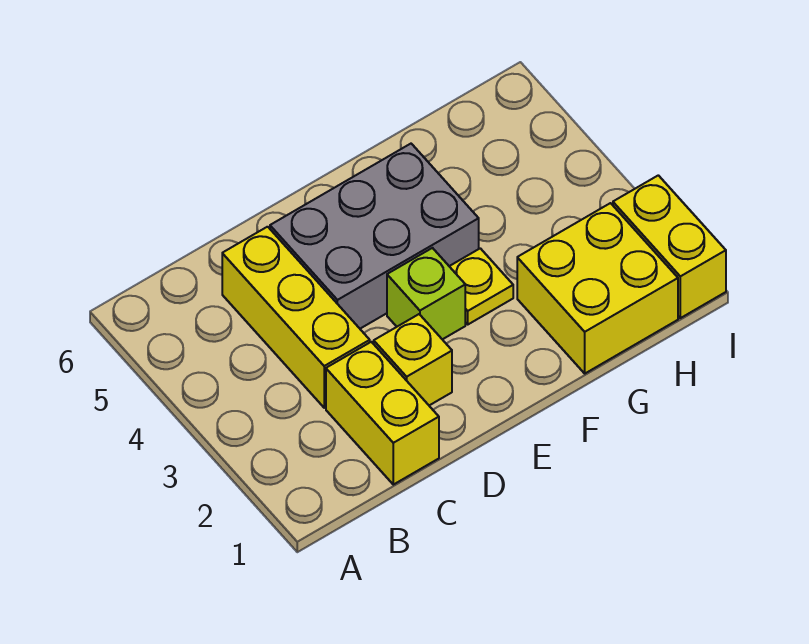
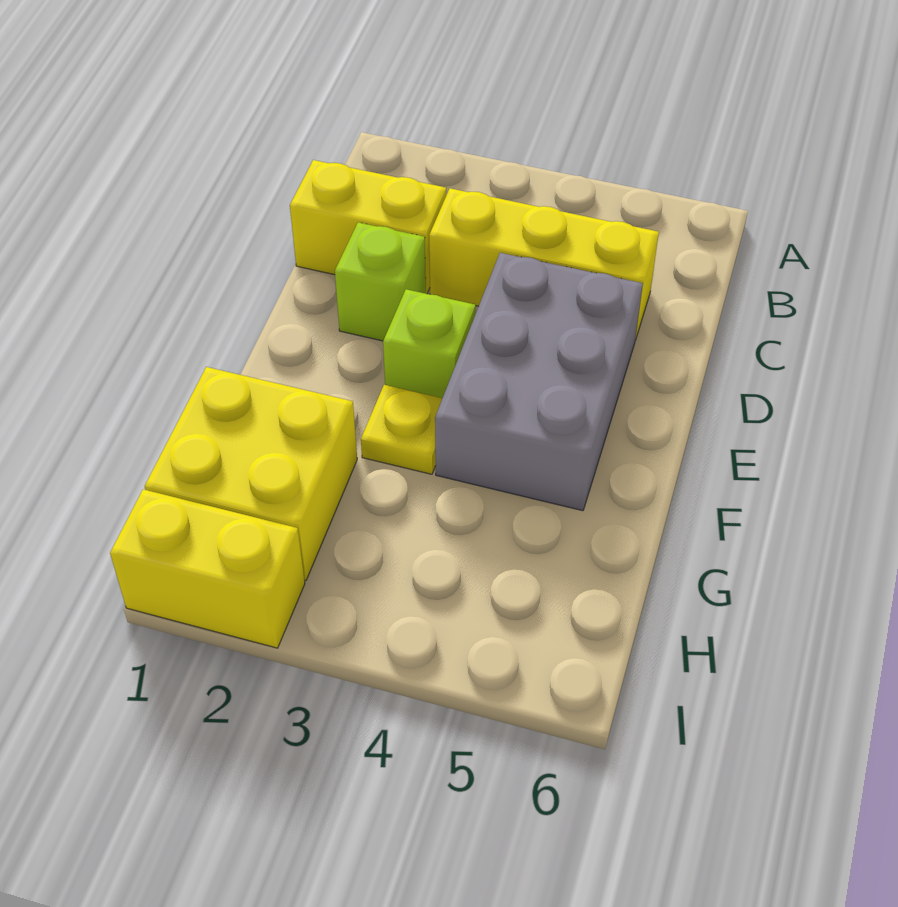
yellow brick D2 level 1 -> lime brick D2 level 1

